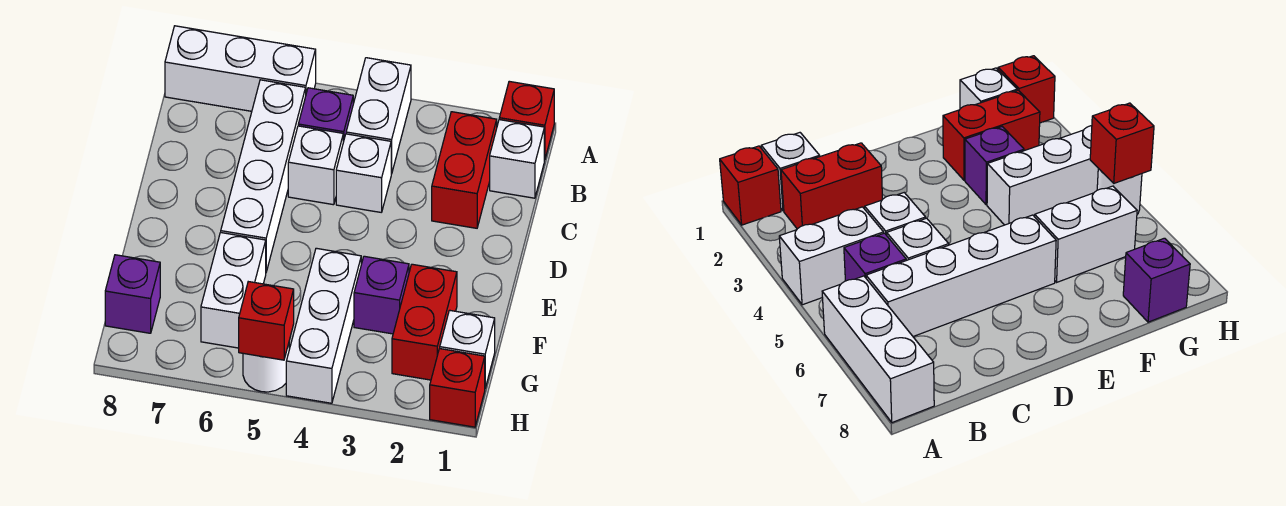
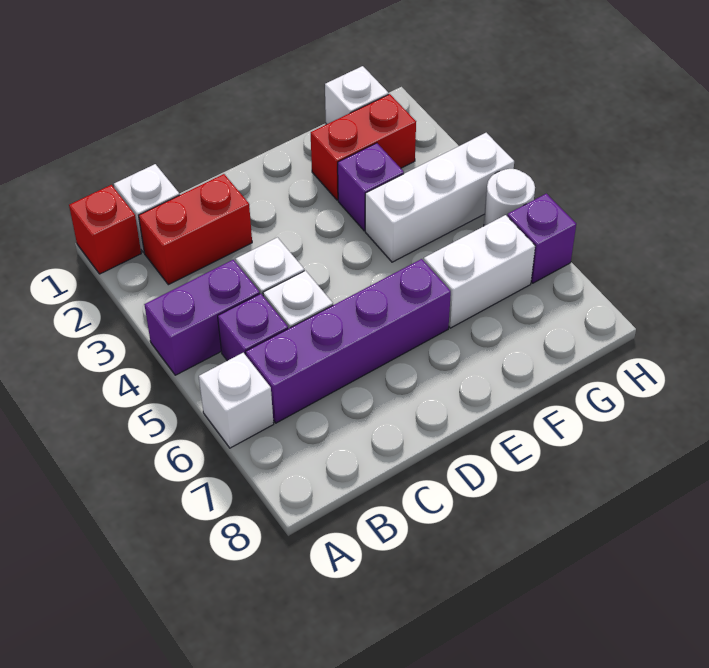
white brick A4:B4 level 1 -> purple brick A4:B4 level 1
white brick A6:A8 level 1 -> white brick A6 level 1
white brick B6:E6 level 1 -> purple brick B6:E6 level 1
purple brick G8 level 1 -> purple brick H6 level 1
red brick H1 level 1 -> none
red brick H5 level 2 -> none

